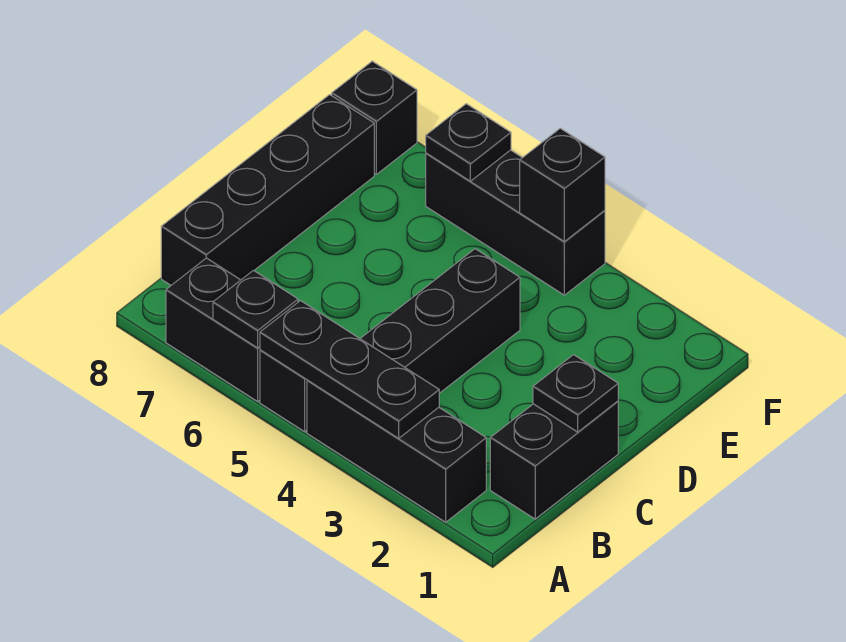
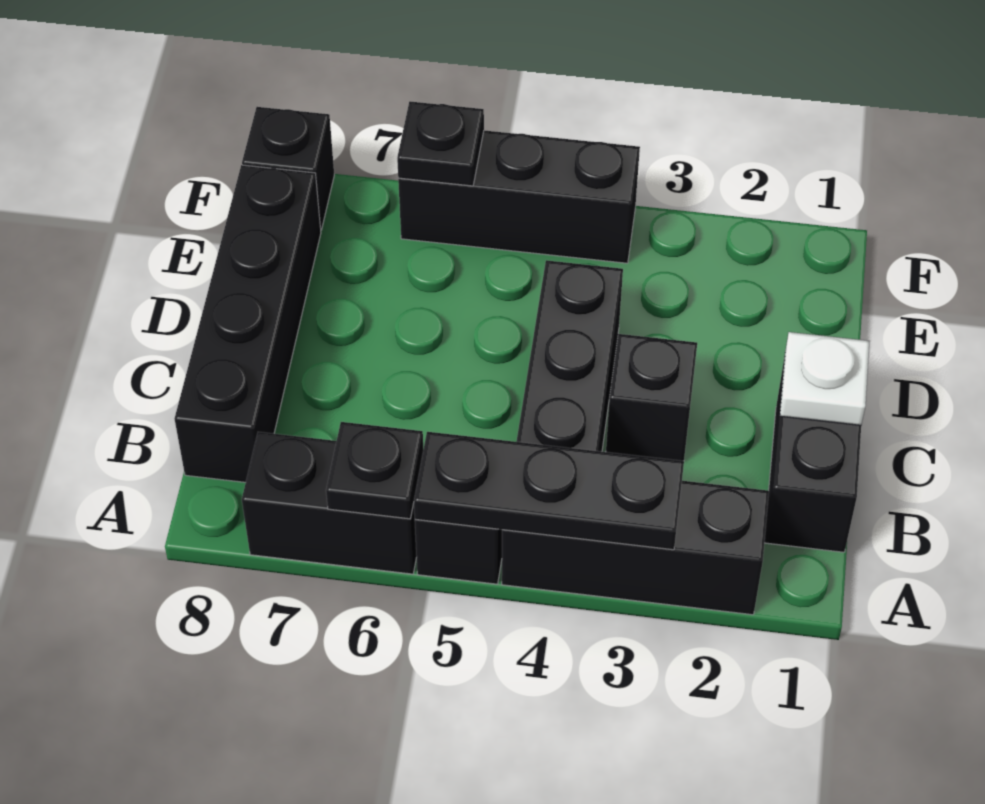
black plate C1 level 2 -> white plate C1 level 2
black brick F4 level 2 -> black brick C3 level 1

